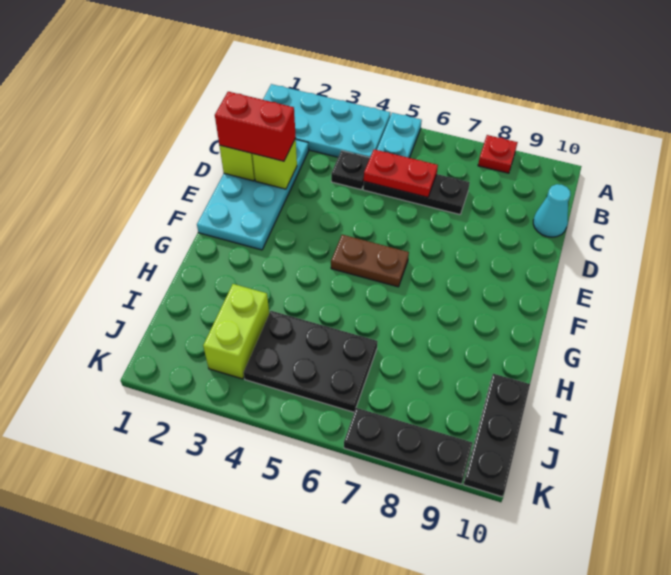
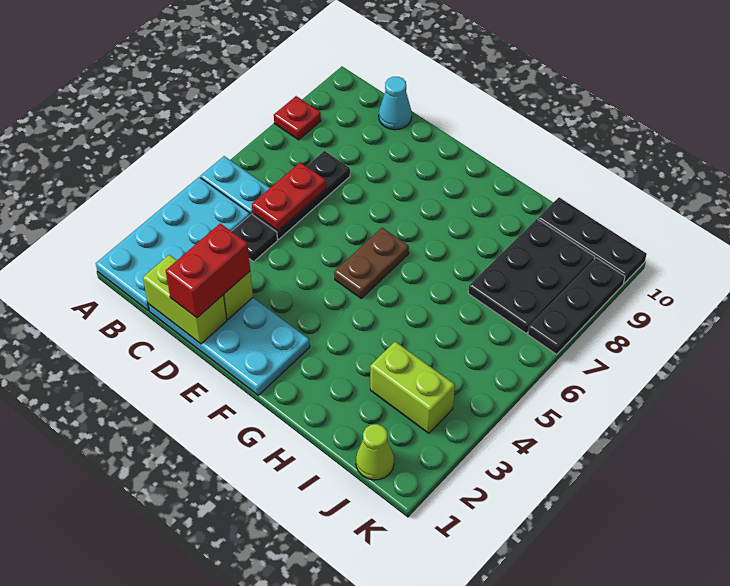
black plate I4:J6 level 1 -> black plate I7:J9 level 1
none -> lime cone J1 level 1

